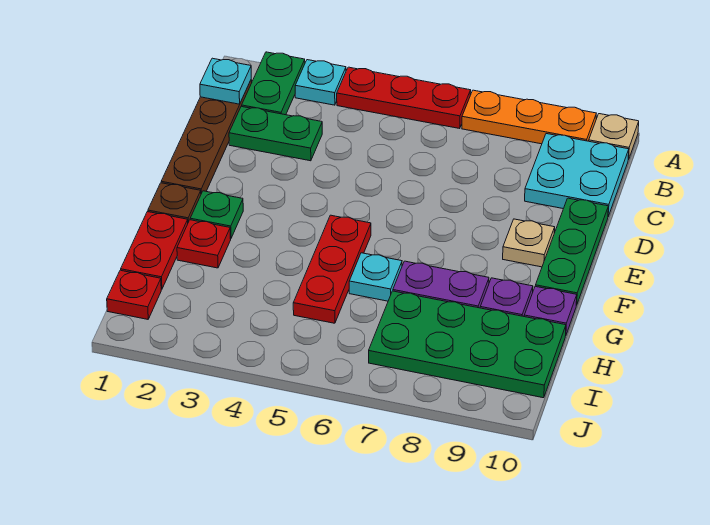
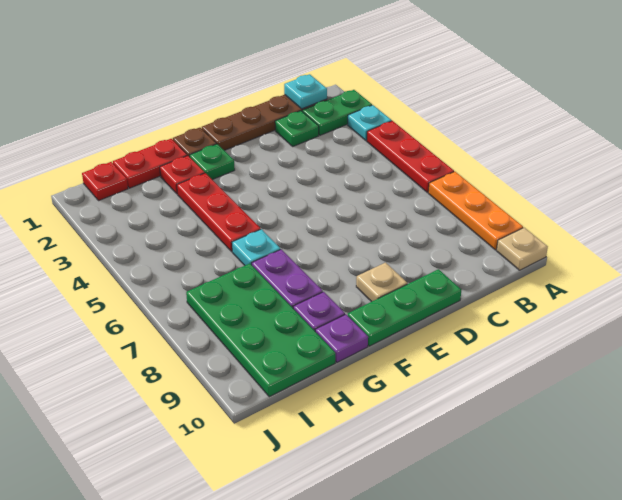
cyan plate B9:C10 level 1 -> none
green plate C2:C3 level 1 -> green plate C2 level 1
red plate F5:H5 level 1 -> red plate G3:G5 level 1

